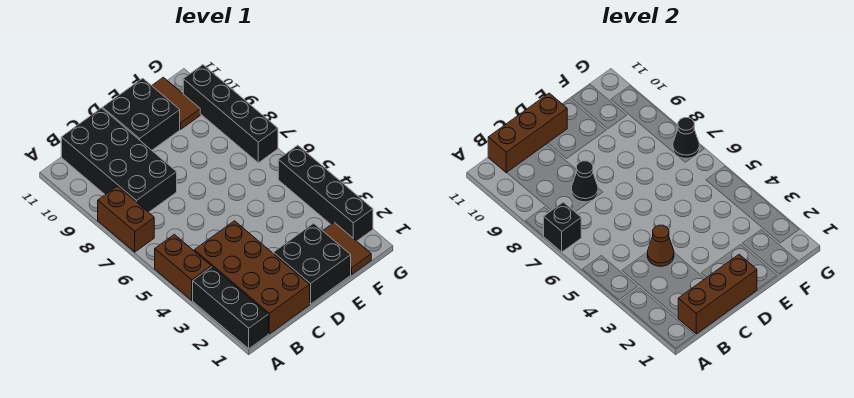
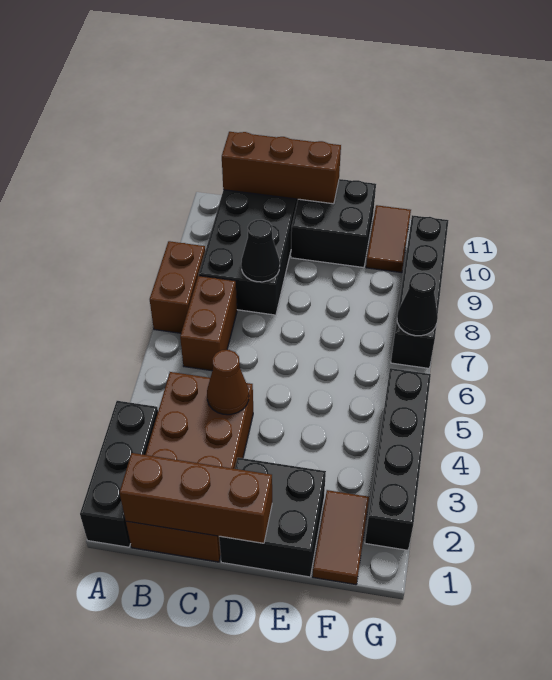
brown brick A4:A5 level 1 -> brown brick B6:B7 level 1
black brick A7 level 2 -> none

